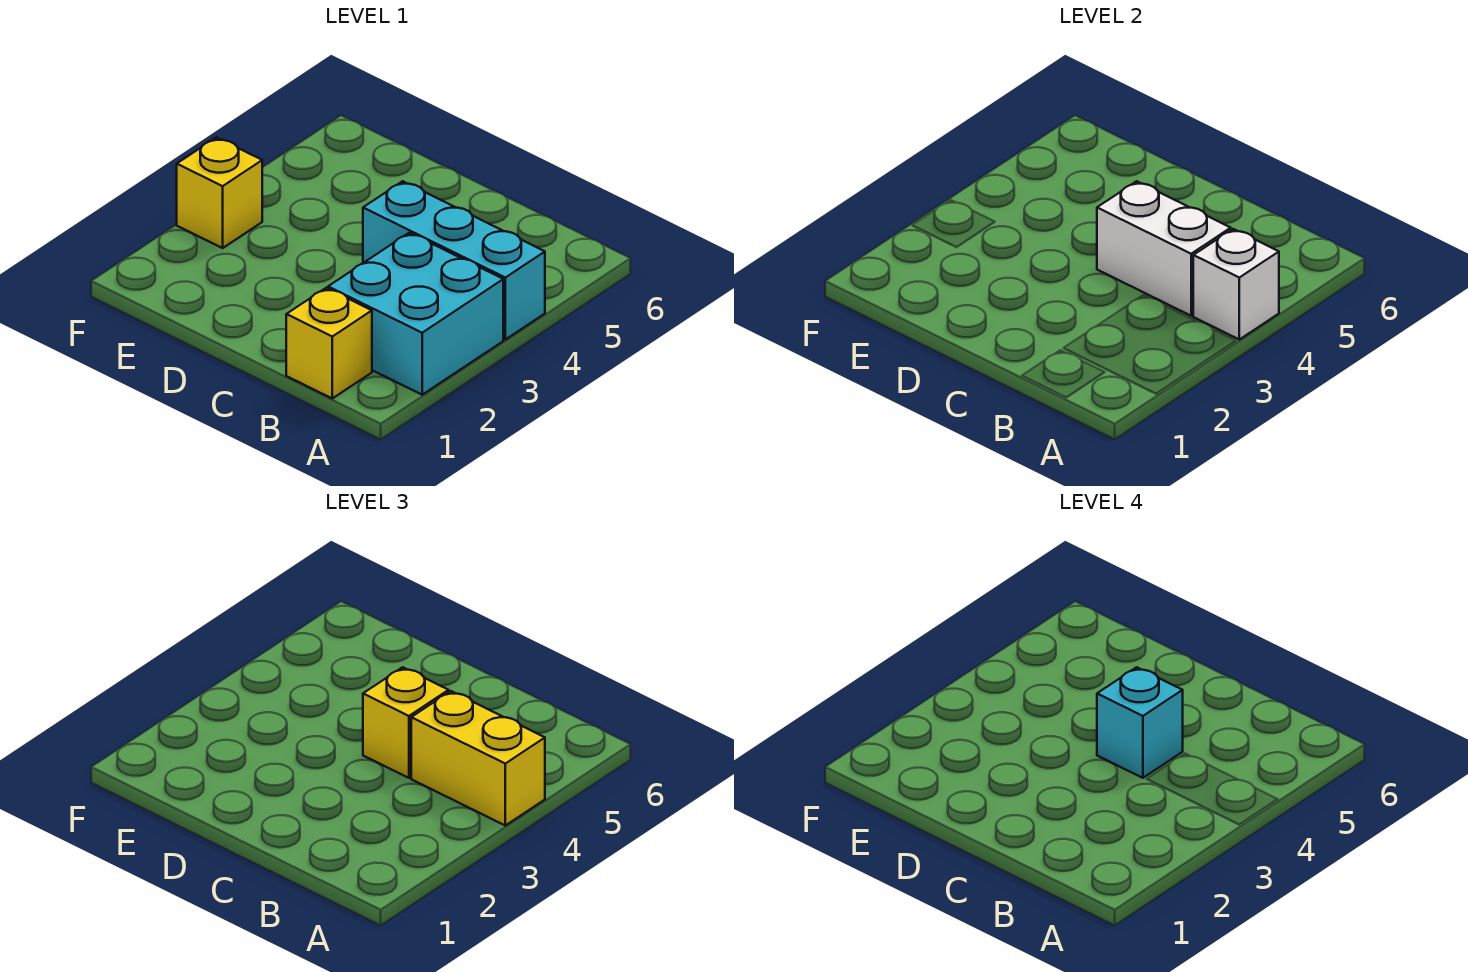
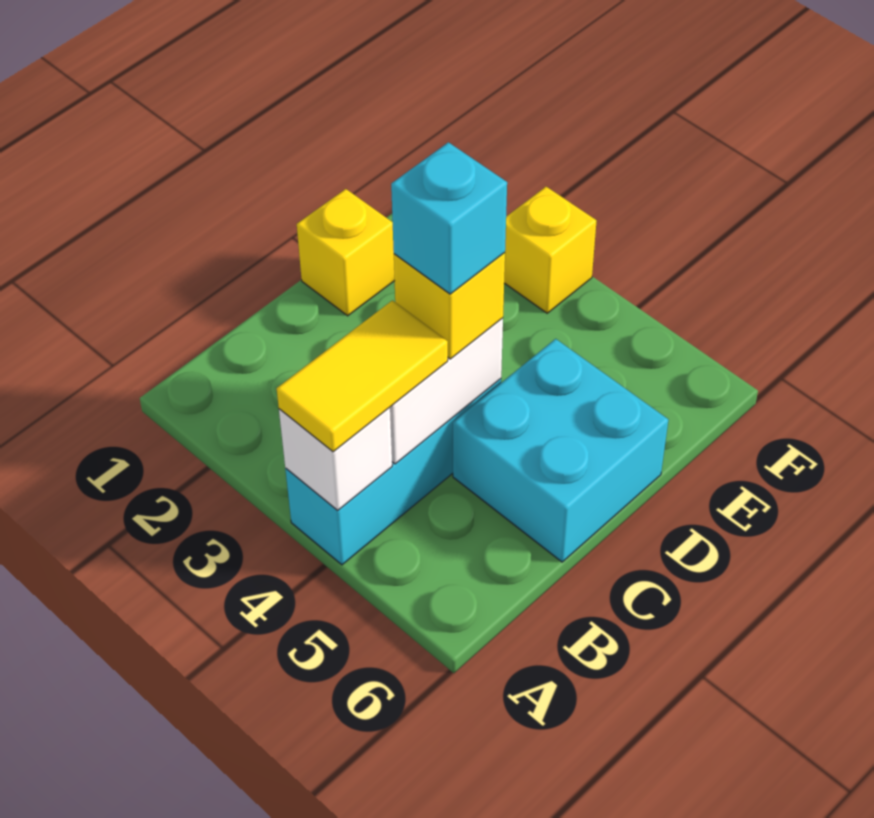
cyan brick A2:B3 level 1 -> cyan brick C5:D6 level 1
yellow brick A4:B4 level 3 -> yellow tile A4:B4 level 3
yellow brick B1 level 1 -> yellow brick D1 level 1

